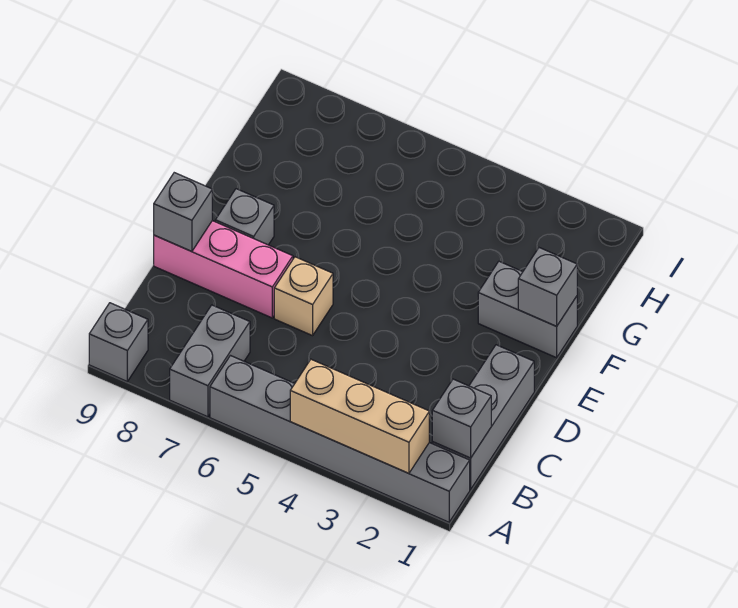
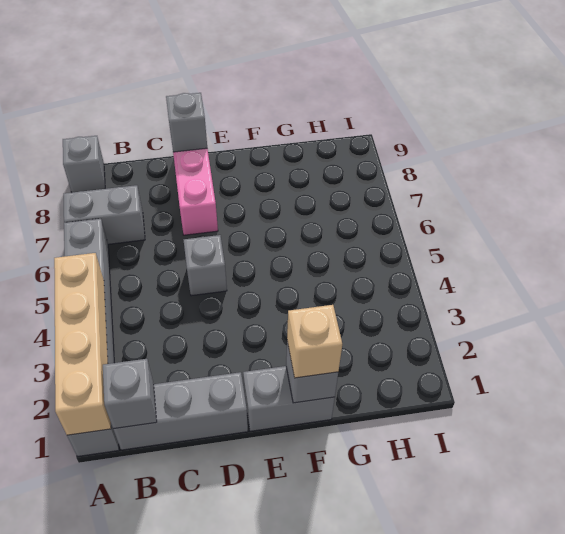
tan brick A2:A4 level 2 -> tan brick A1:A4 level 2
tan brick D6 level 1 -> tan brick F1 level 3
grey brick E8 level 1 -> grey brick D5 level 1
grey brick F1:F2 level 1 -> grey brick E1:F1 level 1

